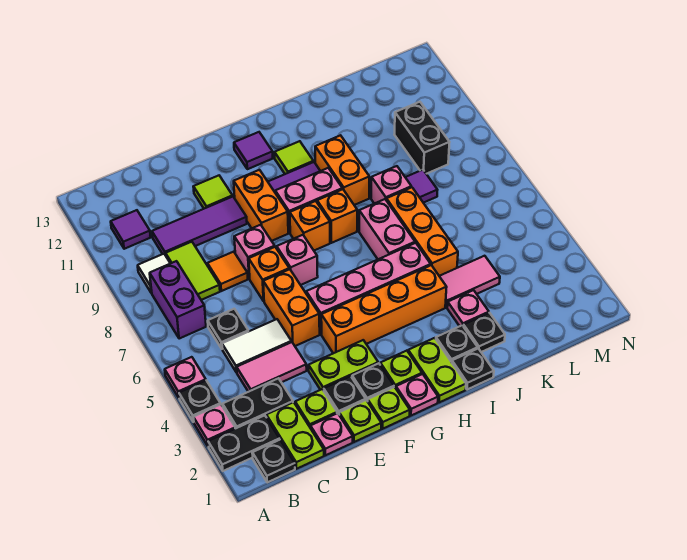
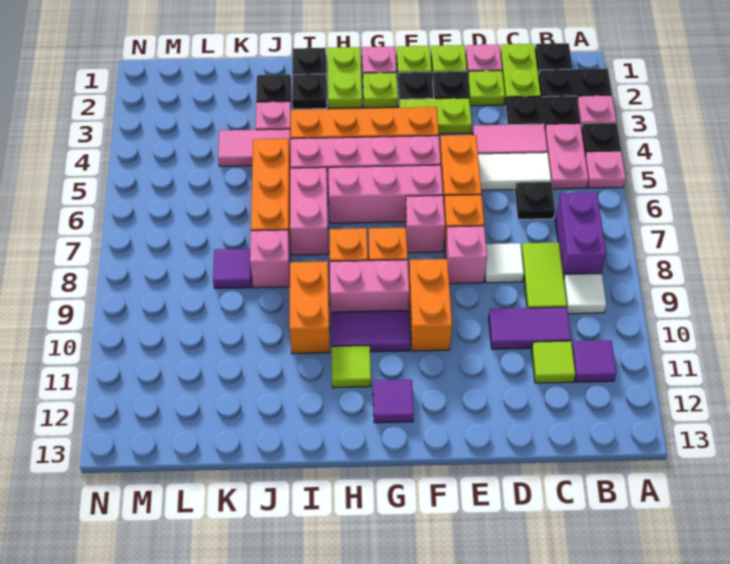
none -> pink plate B4:B5 level 1
purple tile C10:E10 level 1 -> purple tile C10:D10 level 1
orange tile D8 level 1 -> white tile D8 level 1
lime tile E11 level 1 -> lime tile C11 level 1
none -> pink brick F6:H6 level 1
black brick L9:L10 level 1 -> none

